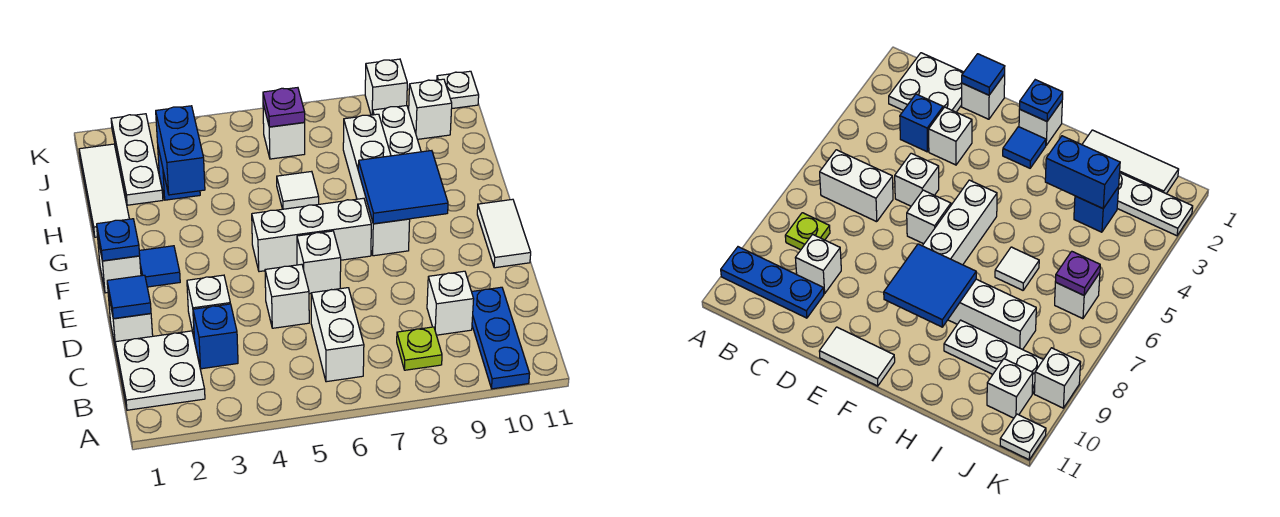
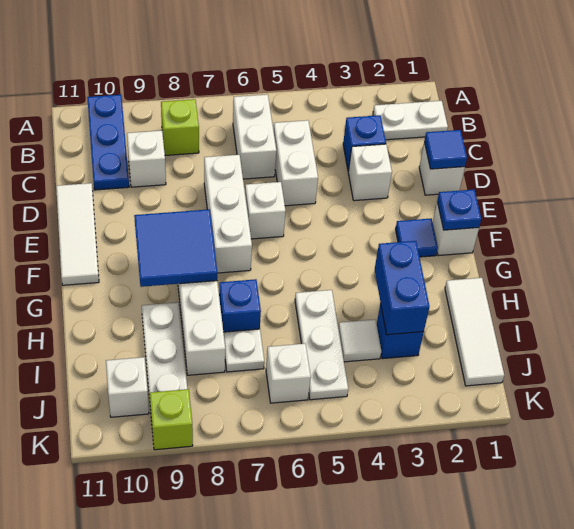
white plate B1:C2 level 1 -> white plate B1:B2 level 1
lime plate B8 level 1 -> lime brick B8 level 1
white brick D5 level 1 -> white brick C5:D5 level 1
white tile E11:F11 level 1 -> white tile D11:F11 level 1
white brick F5:F7 level 1 -> white brick D7:F7 level 1
white tile H6 level 1 -> white tile I4 level 1
none -> blue brick H7 level 1
white plate I2:K2 level 1 -> white plate H5:J5 level 1
purple plate J6 level 2 -> none
white brick K9 level 1 -> lime brick K9 level 1
white plate K11 level 1 -> white plate I7 level 1

